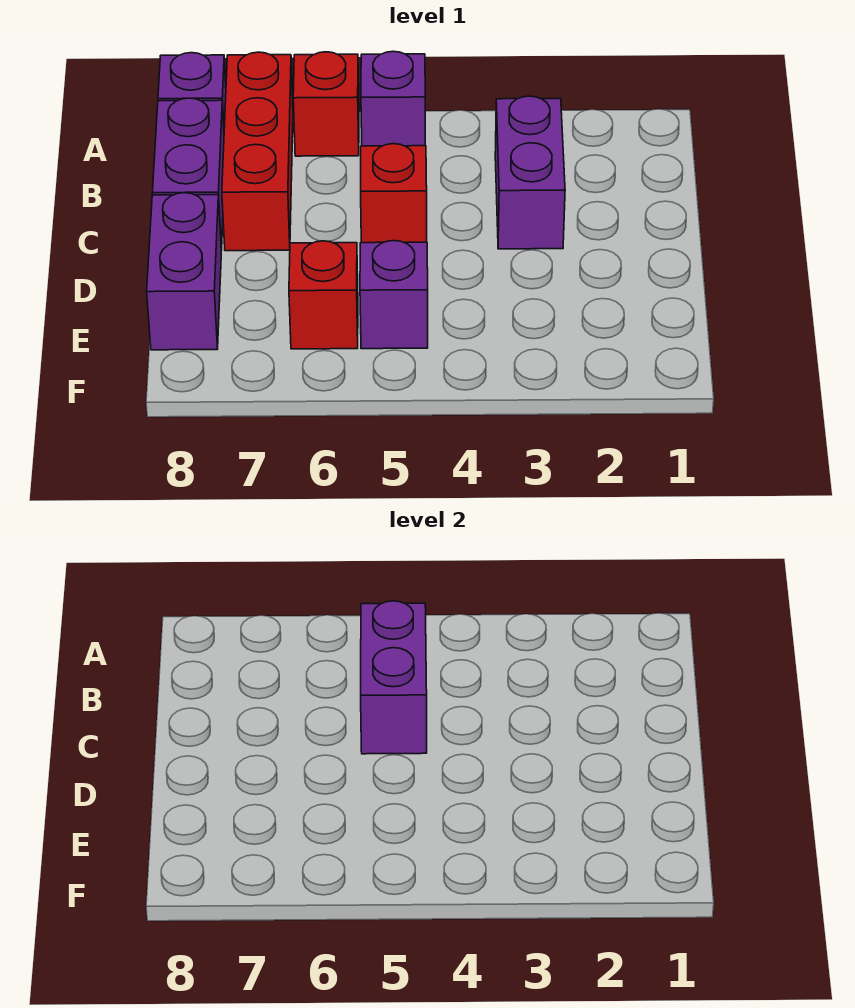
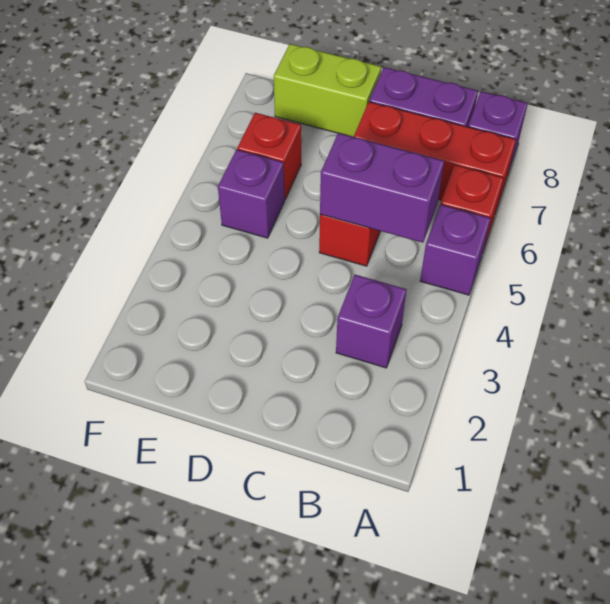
purple brick B3:C3 level 1 -> purple brick B3 level 1
purple brick D8:E8 level 1 -> lime brick D8:E8 level 1

